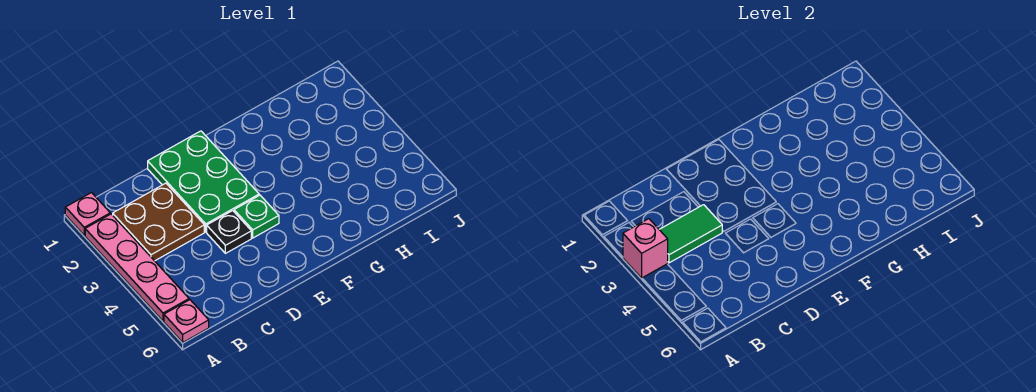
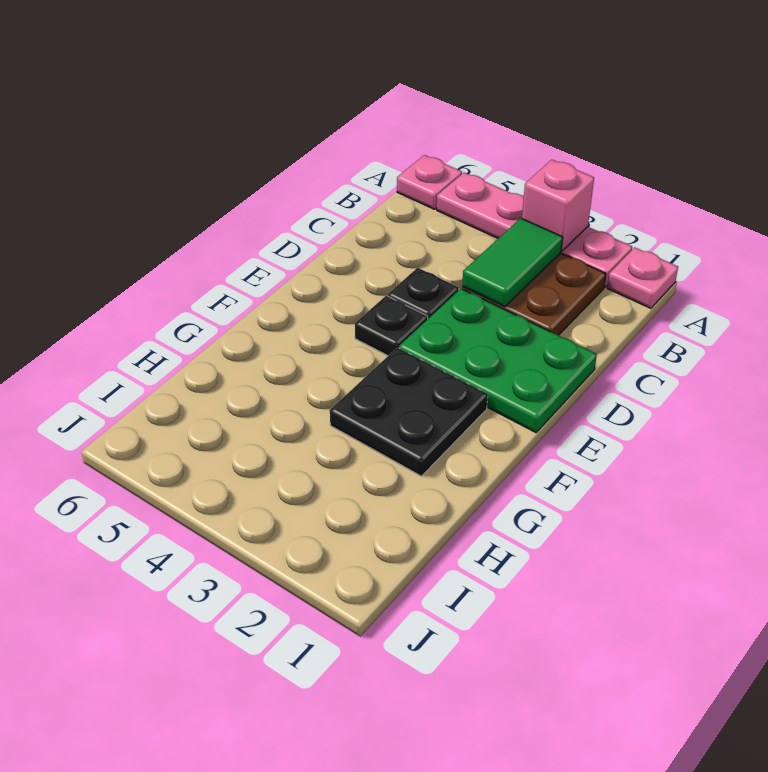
green plate E4 level 1 -> black plate E4 level 1
none -> black plate F2:G3 level 1

